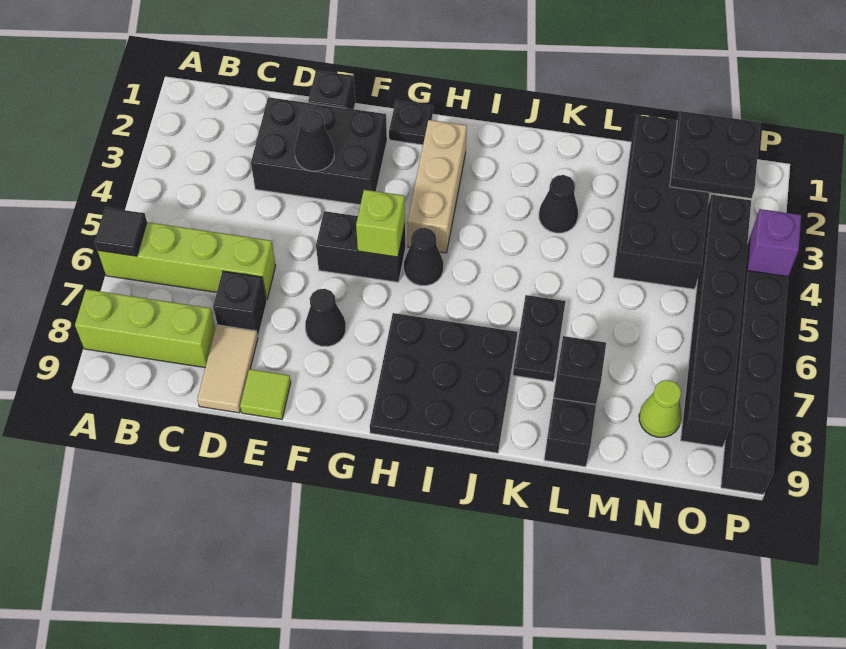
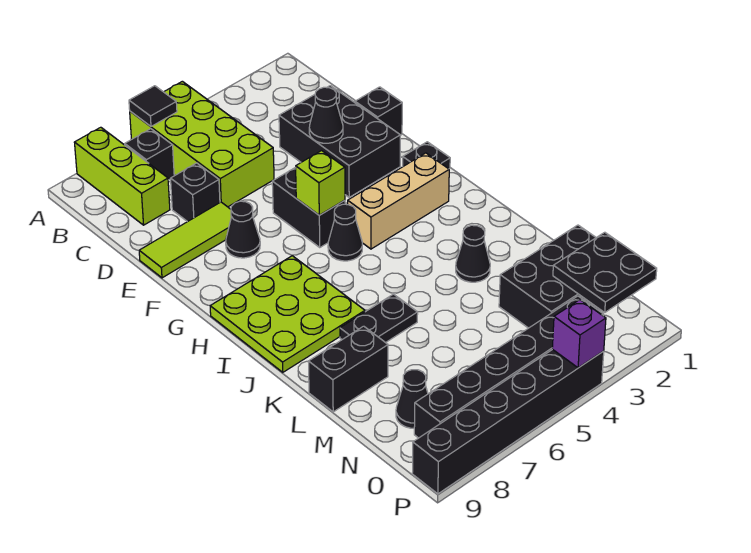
lime brick A6:D6 level 1 -> lime brick A5:D6 level 1
tan tile D8:D9 level 1 -> none
lime tile E9 level 1 -> lime tile E7:E9 level 1
black plate H7:J9 level 1 -> lime plate H7:J9 level 1
black brick L8 level 2 -> black brick B7 level 1
black brick M1:N4 level 1 -> black brick M1:N3 level 1
lime cone N8 level 1 -> black cone N8 level 1

